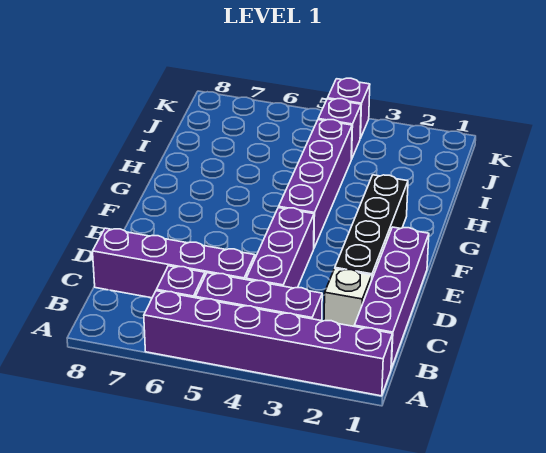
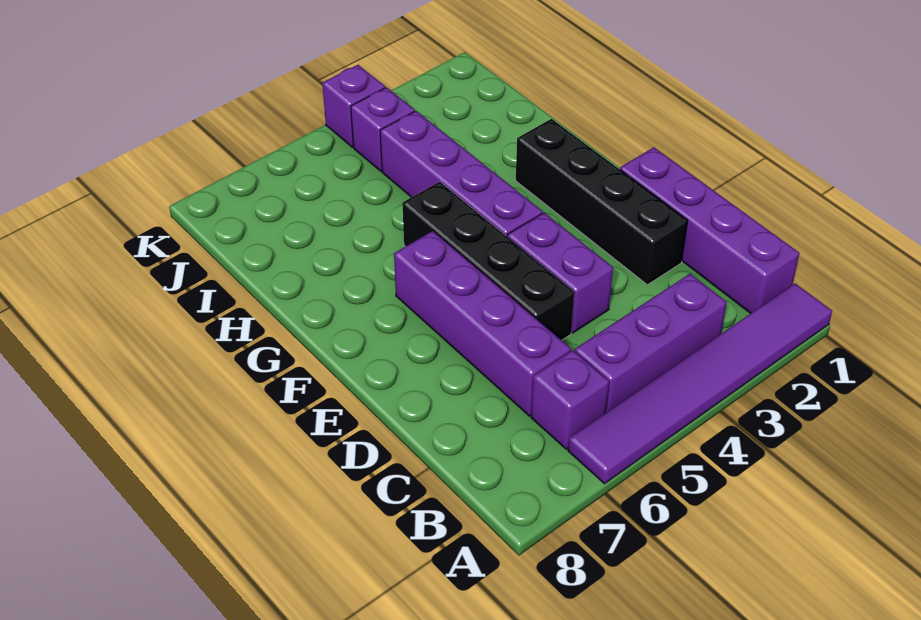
purple brick A1:A6 level 1 -> purple tile A1:A6 level 1
white brick C2 level 1 -> none
purple brick C4:E4 level 1 -> purple brick D4:E4 level 1
purple brick C5:C8 level 1 -> purple brick C6:F6 level 1
none -> black brick D5:G5 level 1

